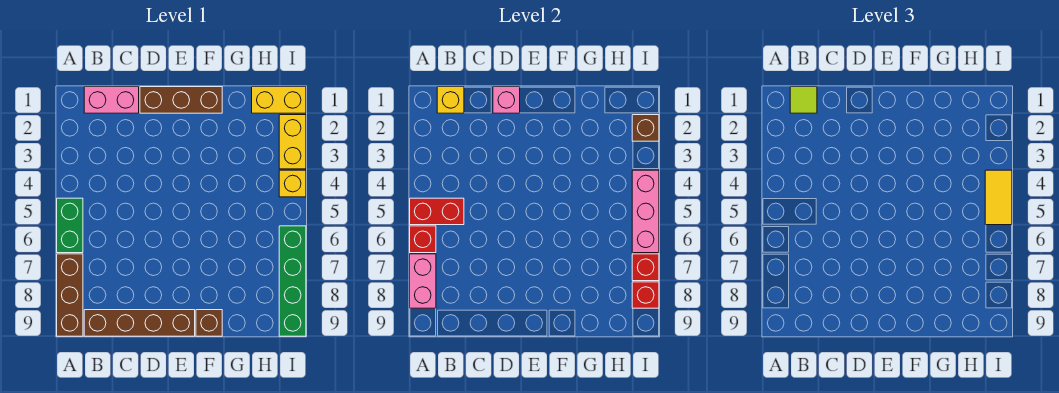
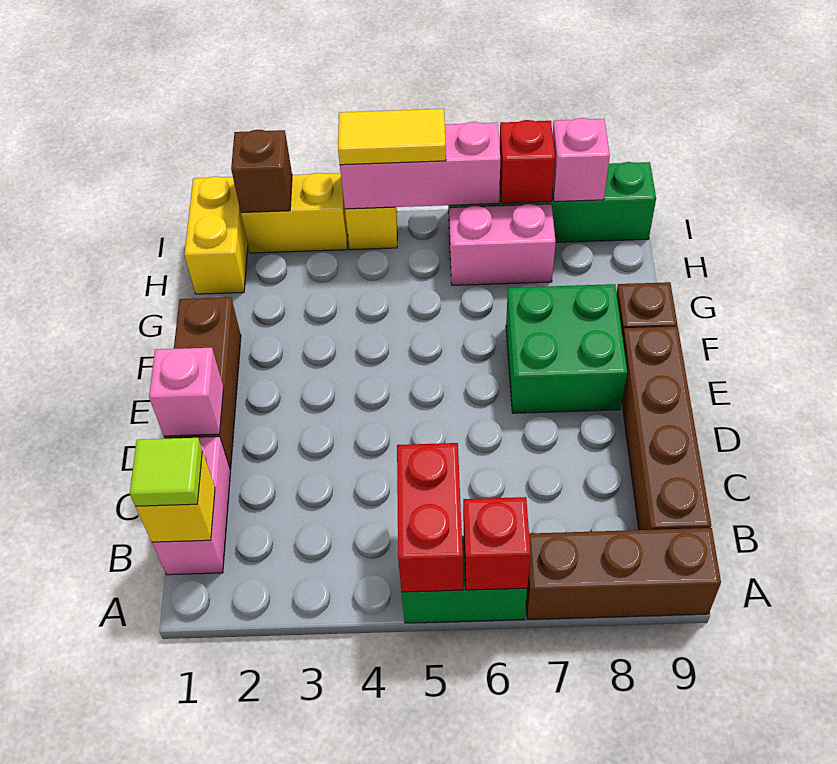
pink brick A7:A8 level 2 -> pink brick H6:H7 level 1
none -> green brick E7:F8 level 1
red brick I8 level 2 -> pink brick I8 level 2

